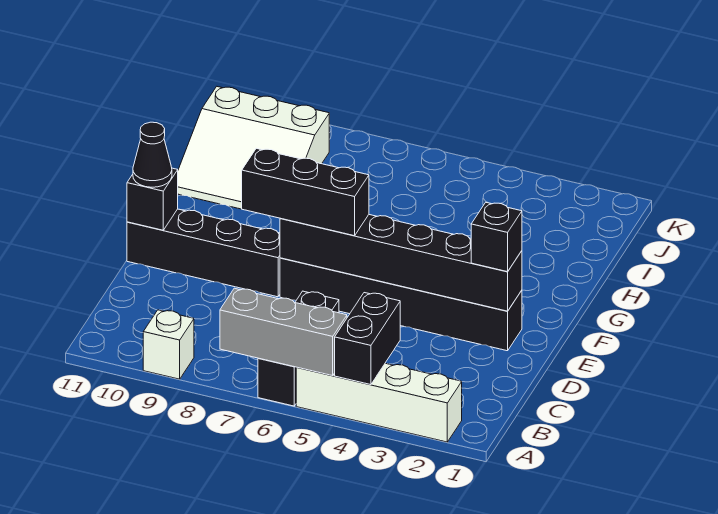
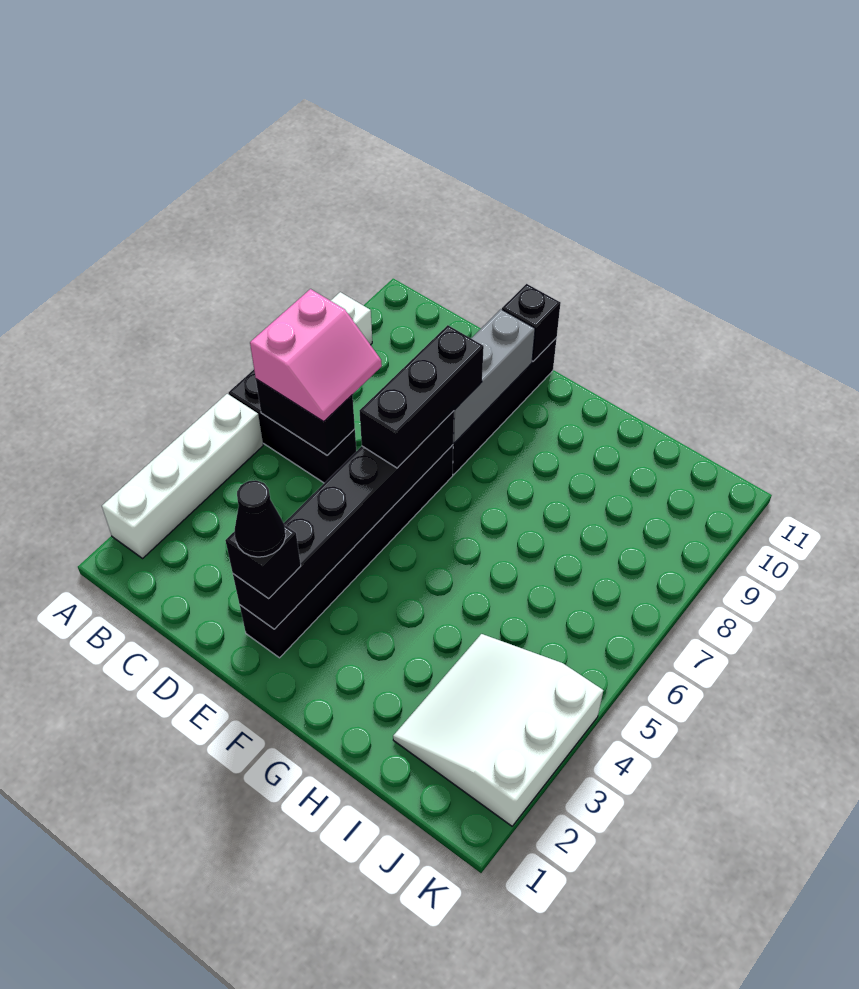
black brick A4:B4 level 2 -> black brick B6:C6 level 2
grey brick A5:A7 level 2 -> grey brick E8:E10 level 2
none -> pink slope B6:C7 level 3 top B
black cone E11 level 3 -> black cone E2 level 4
white slope H9:J11 level 1 top J -> white slope I2:K4 level 1 top K

